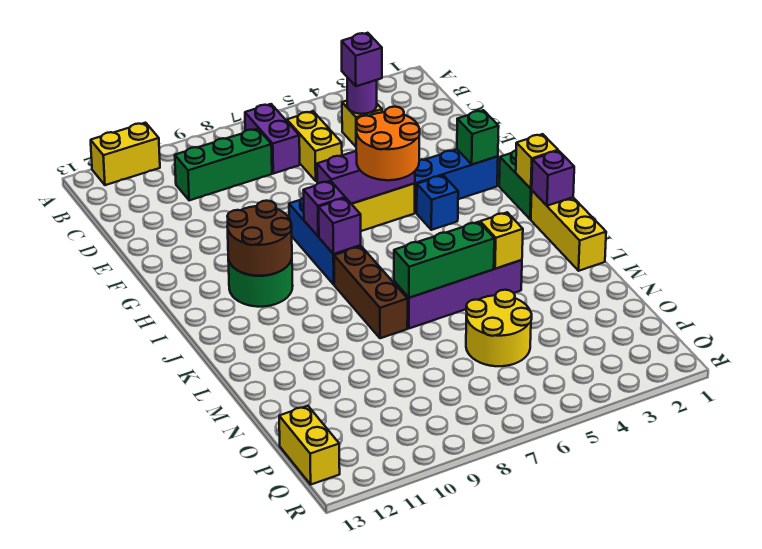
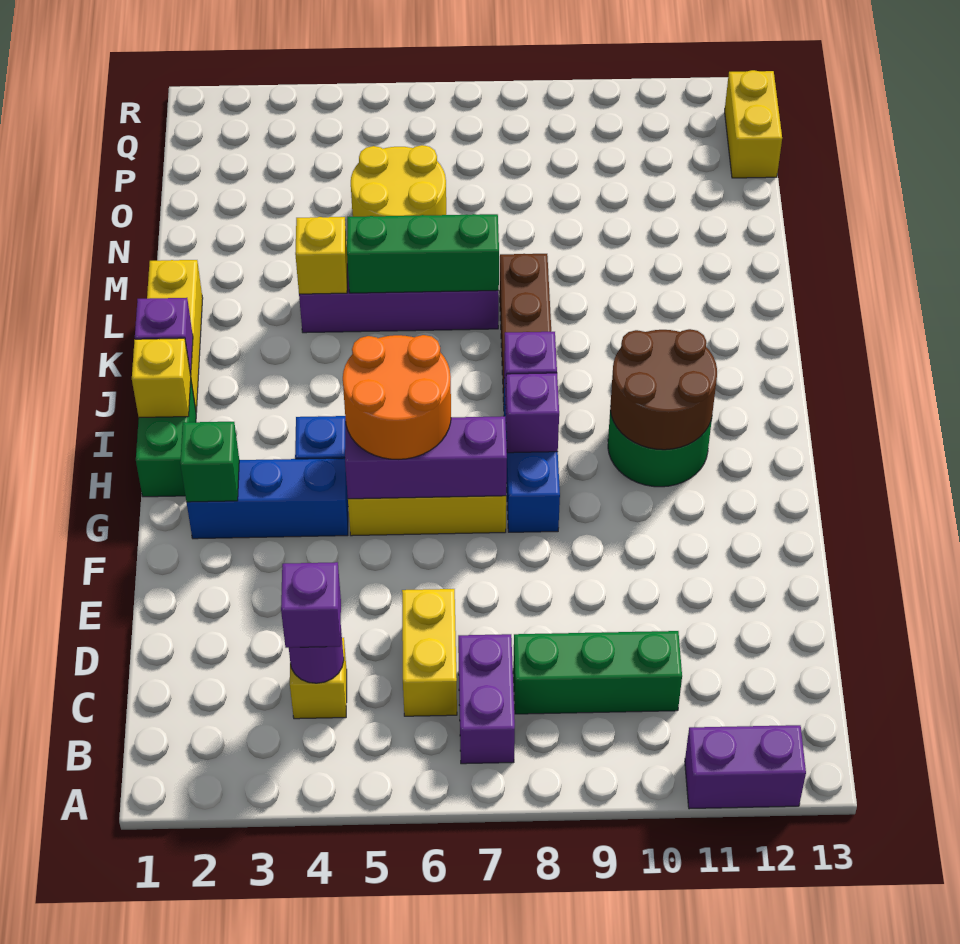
yellow brick A11:A12 level 1 -> purple brick A11:A12 level 1

